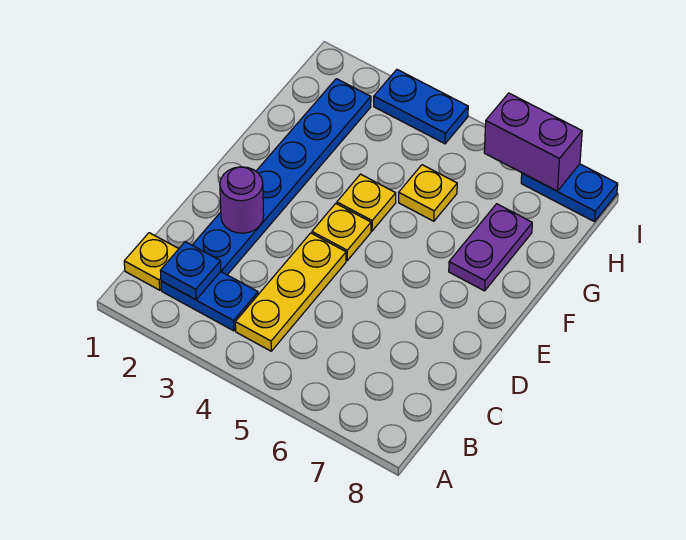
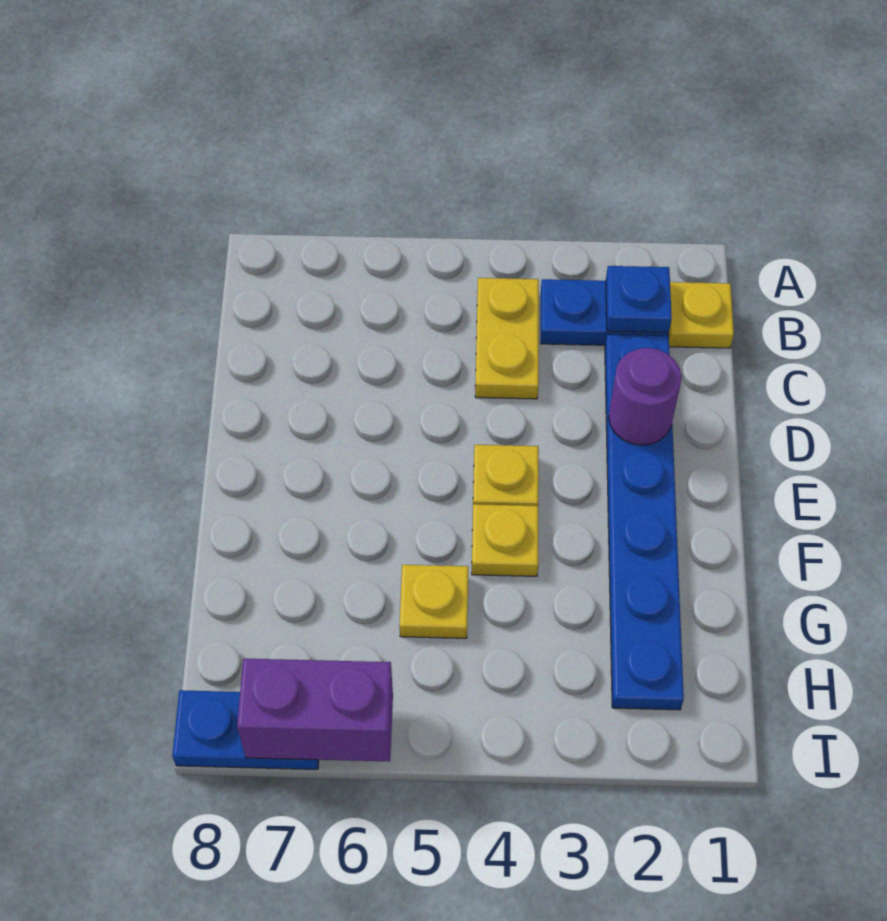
yellow plate B4:D4 level 1 -> yellow plate B4:C4 level 1
purple plate F7:G7 level 1 -> none
blue plate I3:I4 level 1 -> none

